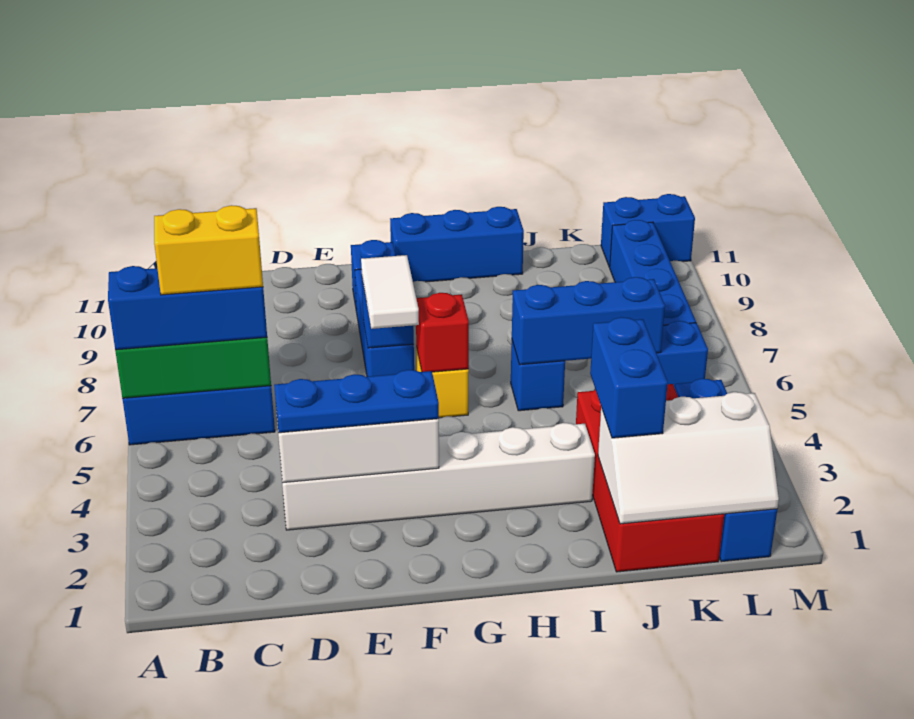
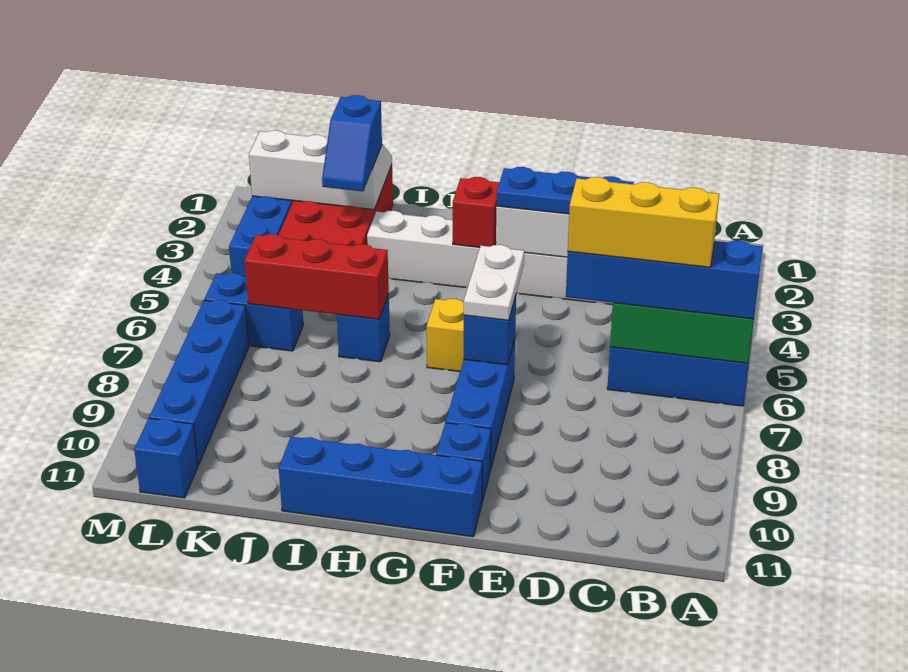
blue brick A6:C6 level 3 -> blue brick A6:D6 level 3
yellow brick B6:C6 level 4 -> yellow brick B6:D6 level 4
white tile F6:F7 level 3 -> white plate F6:F7 level 3
red brick G6 level 2 -> red brick G3 level 2
blue brick G11:I11 level 1 -> blue brick F11:I11 level 1
blue brick I6:K6 level 2 -> red brick I6:K6 level 2
blue brick J2:J3 level 3 -> blue slope J2:J3 level 3 top 2
blue brick L11:M11 level 1 -> blue brick L11 level 1

